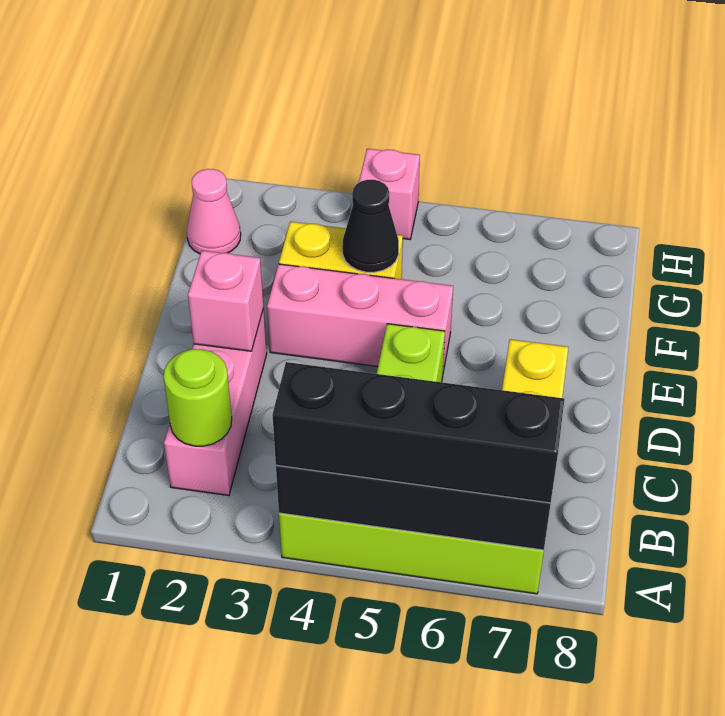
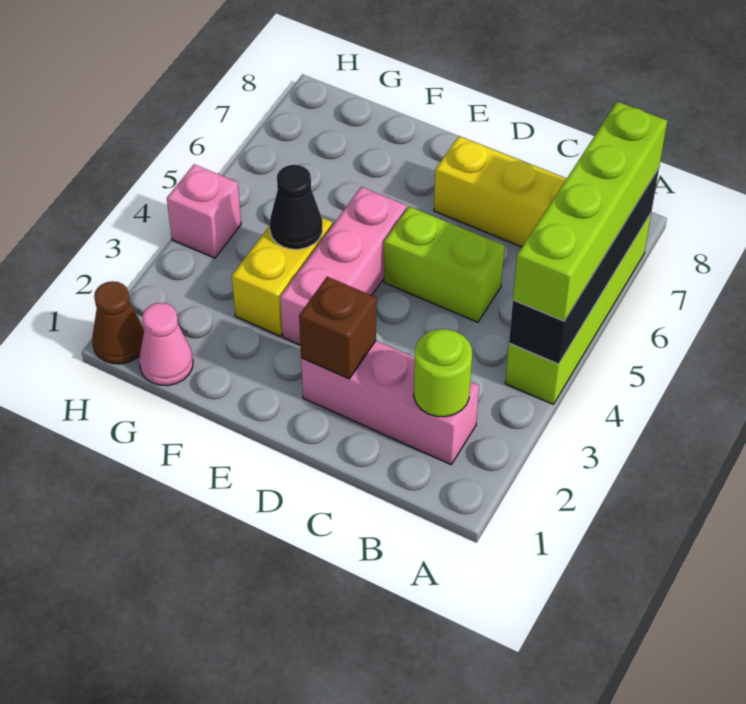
black brick A4:A7 level 3 -> lime brick A4:A7 level 3
pink brick D2 level 2 -> brown brick D2 level 2
none -> brown cone H1 level 1

